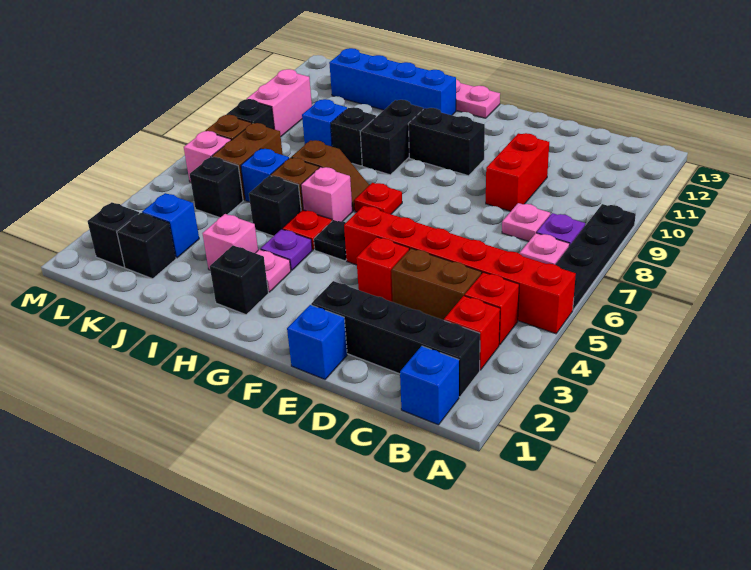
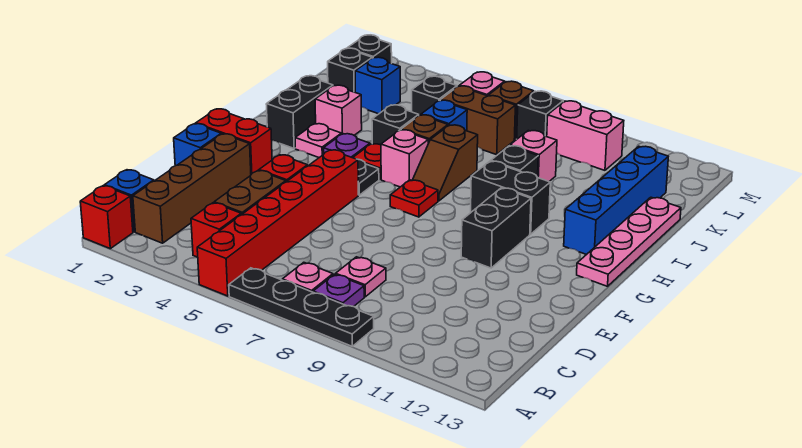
black brick B2:E2 level 1 -> brown brick B2:E2 level 1
red brick B3 level 1 -> red brick A1 level 1
red brick D9:D10 level 1 -> red brick F1:F2 level 1
black brick H2 level 1 -> black brick H2:I2 level 1
blue brick J9 level 1 -> pink brick J9 level 1

